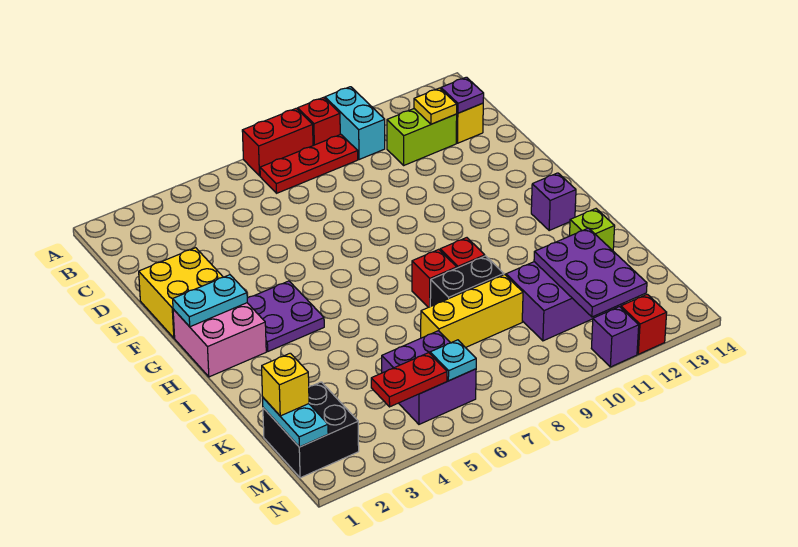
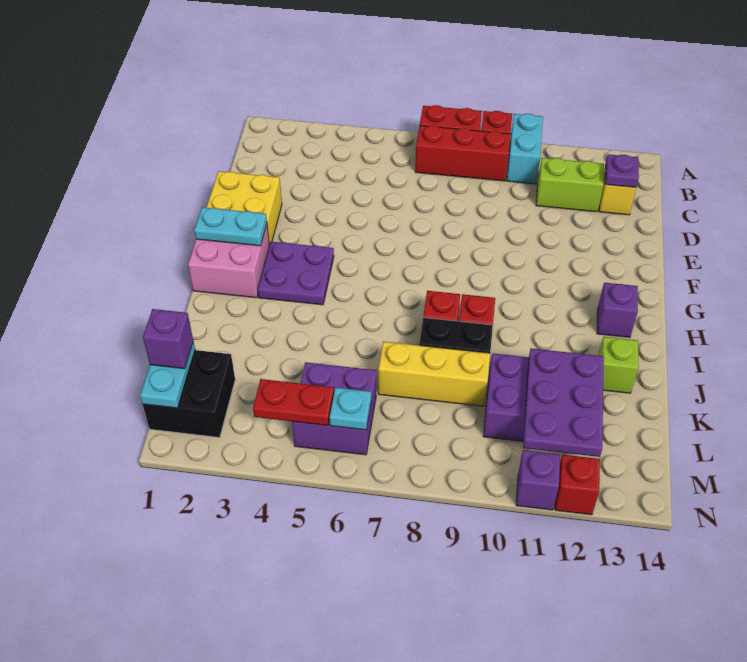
red plate B7:B9 level 1 -> red brick B7:B9 level 1
yellow plate C12 level 2 -> none
yellow brick L1 level 3 -> purple brick L1 level 3

